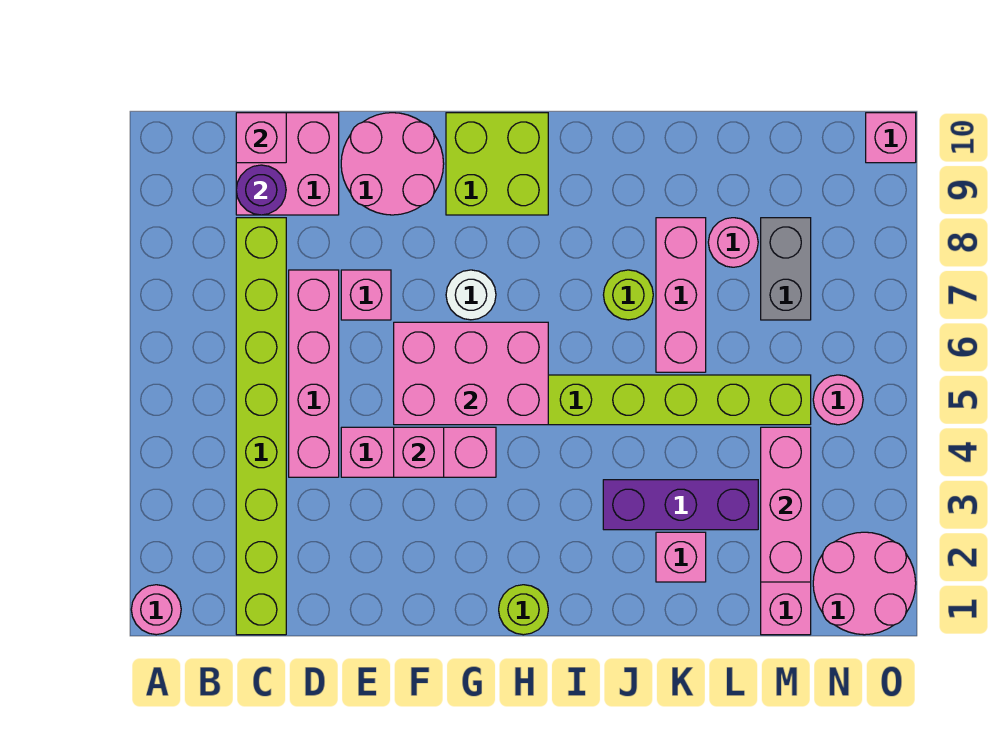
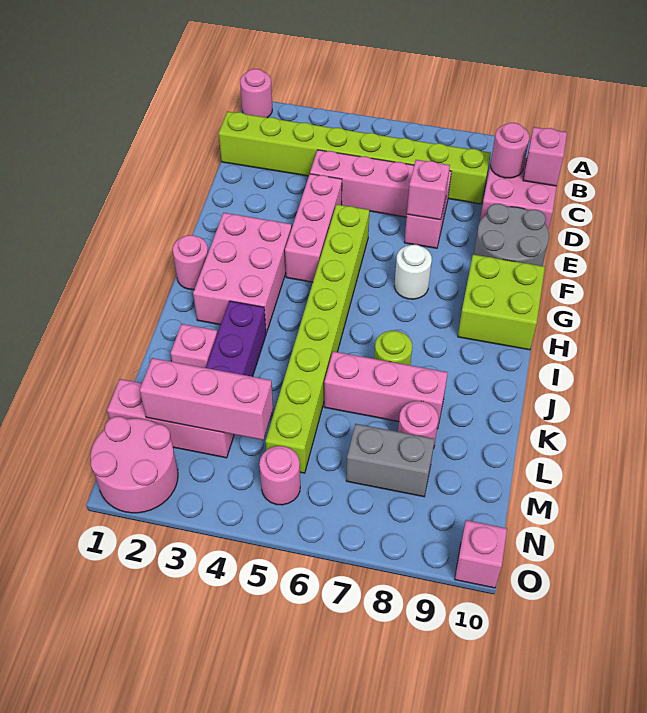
purple round brick C9 level 2 -> pink round brick C9 level 2
pink round brick E9:F10 level 1 -> grey round brick E9:F10 level 1
pink brick F4 level 2 -> pink brick E7 level 2
pink brick F5:H6 level 2 -> pink brick G2:I3 level 1
lime round brick H1 level 1 -> pink round brick H1 level 1

